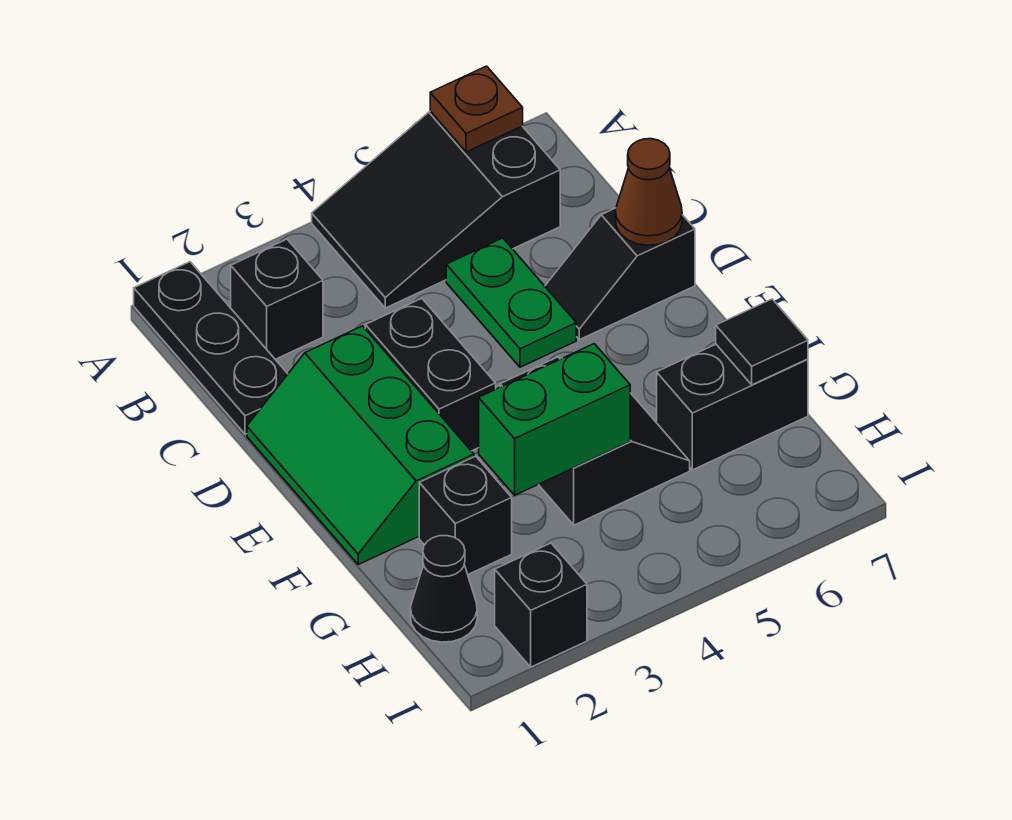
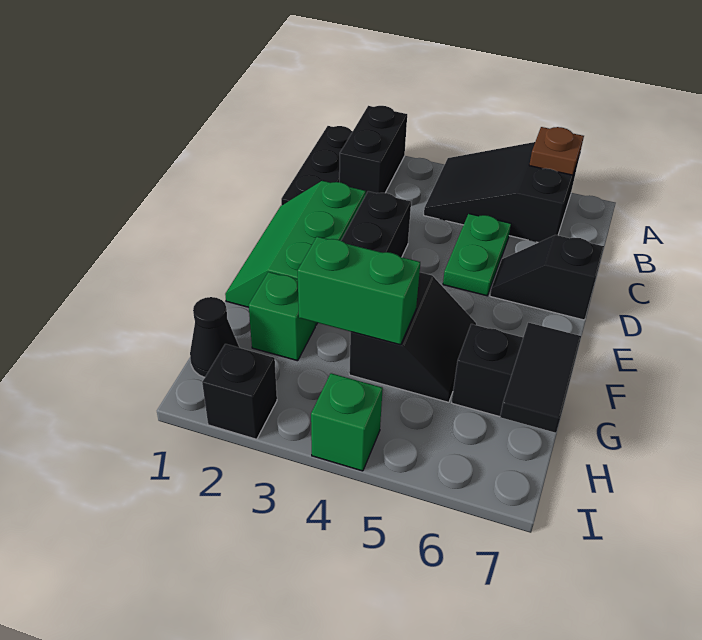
black brick B2 level 1 -> black brick A2:B2 level 1
brown cone D7 level 2 -> none
black brick G2 level 1 -> green brick G2 level 1
black tile G7 level 2 -> black tile G7:H7 level 2
none -> green brick I4 level 1

